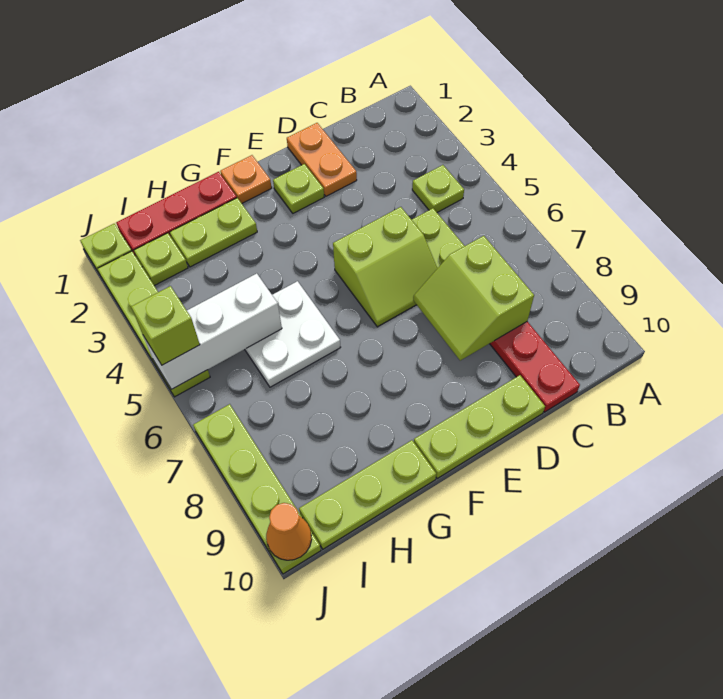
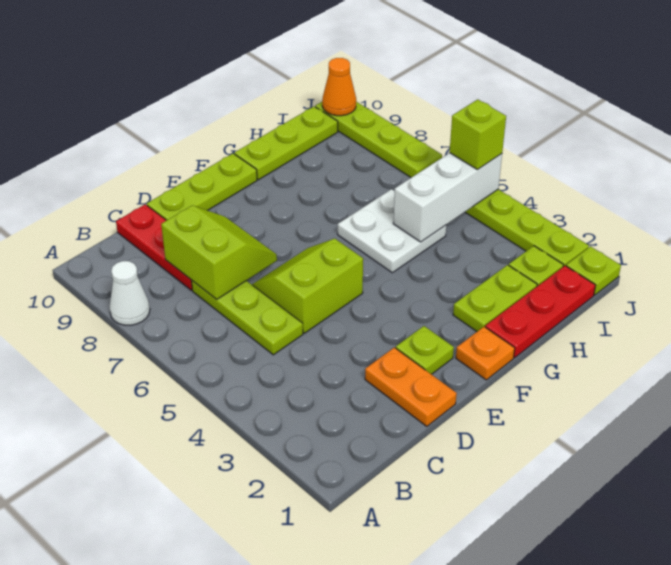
none -> white cone A8 level 1
lime plate B4 level 1 -> none

